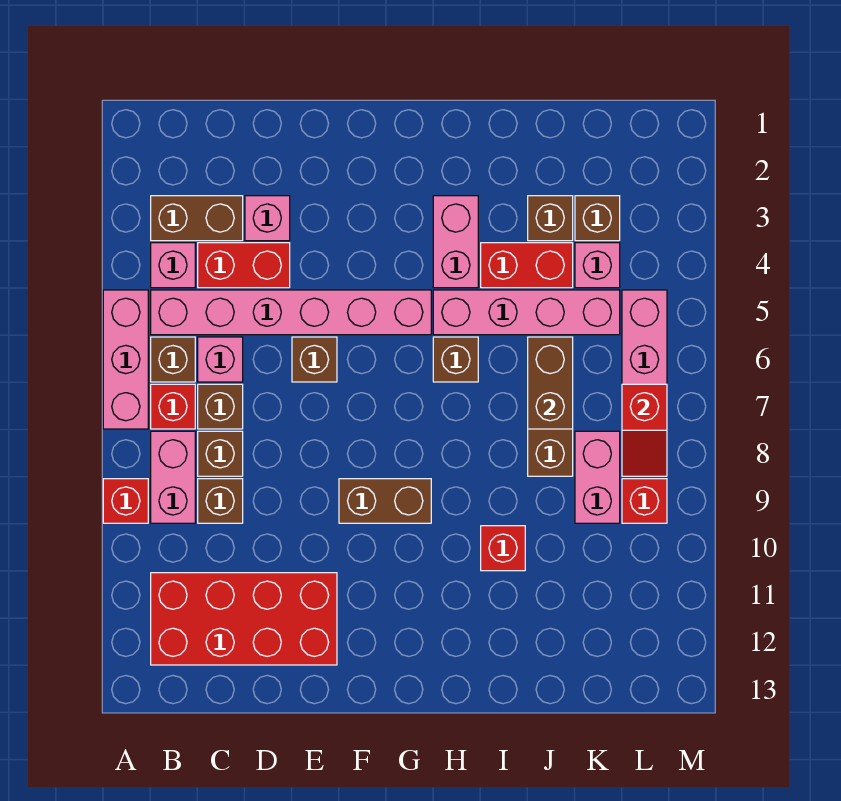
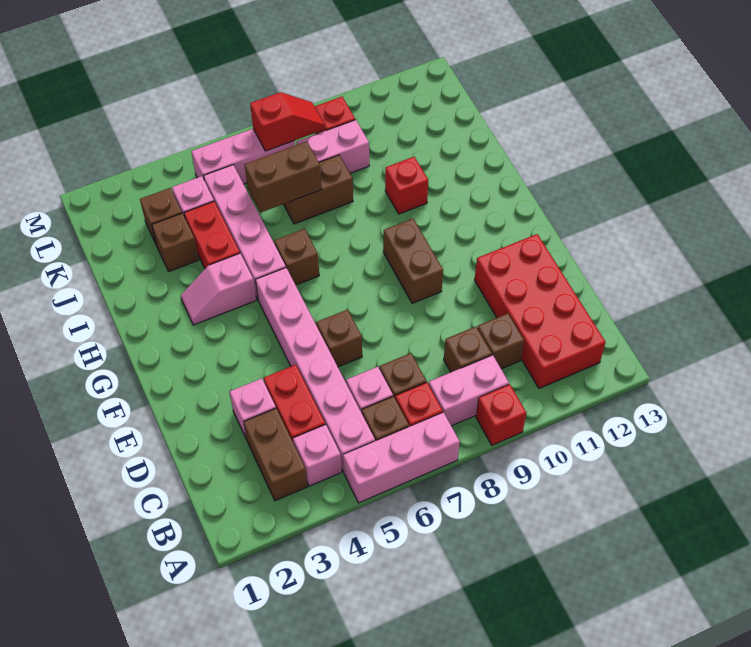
brown brick C8 level 1 -> brown brick C10 level 1
pink brick H3:H4 level 1 -> pink slope H3:H4 level 1 top 4

